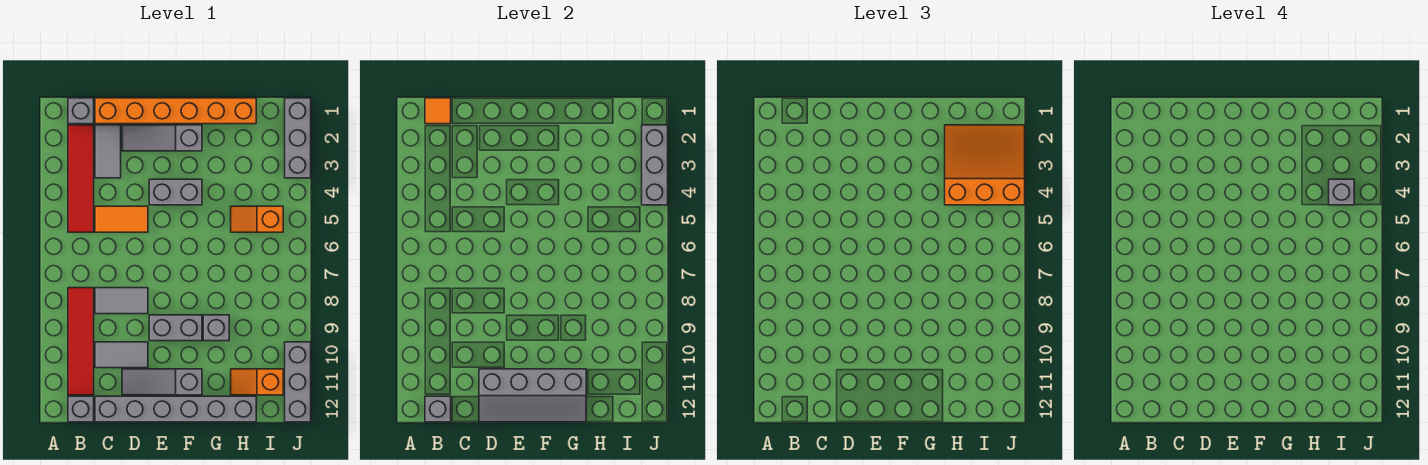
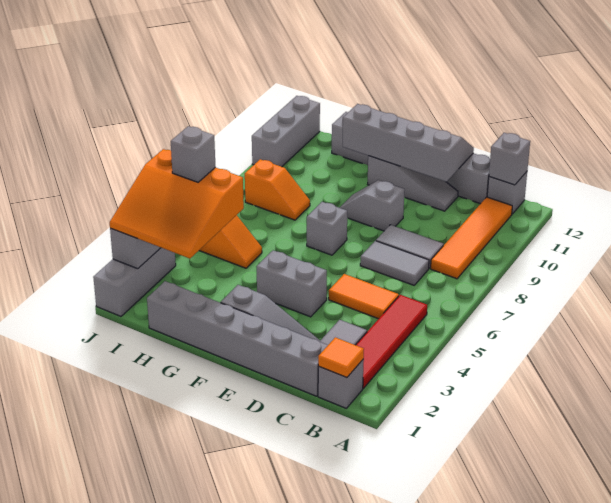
red tile B8:B11 level 1 -> orange tile B8:B11 level 1
orange brick C1:H1 level 1 -> grey brick C1:H1 level 1
grey tile C10:D10 level 1 -> grey tile C7:D7 level 1
grey brick E9:F9 level 1 -> grey slope E9:F9 level 1 top E
grey brick G9 level 1 -> grey brick F7 level 1
orange slope H11:I11 level 1 top I -> orange slope H8:I8 level 1 top I

